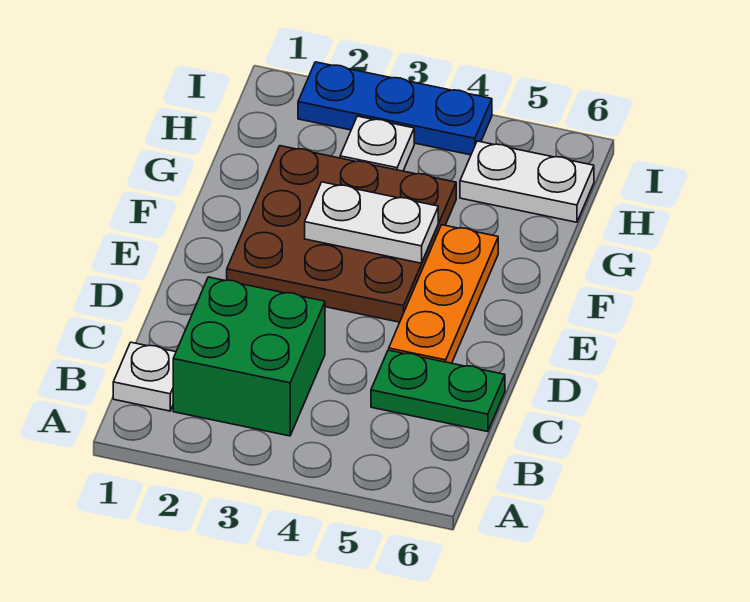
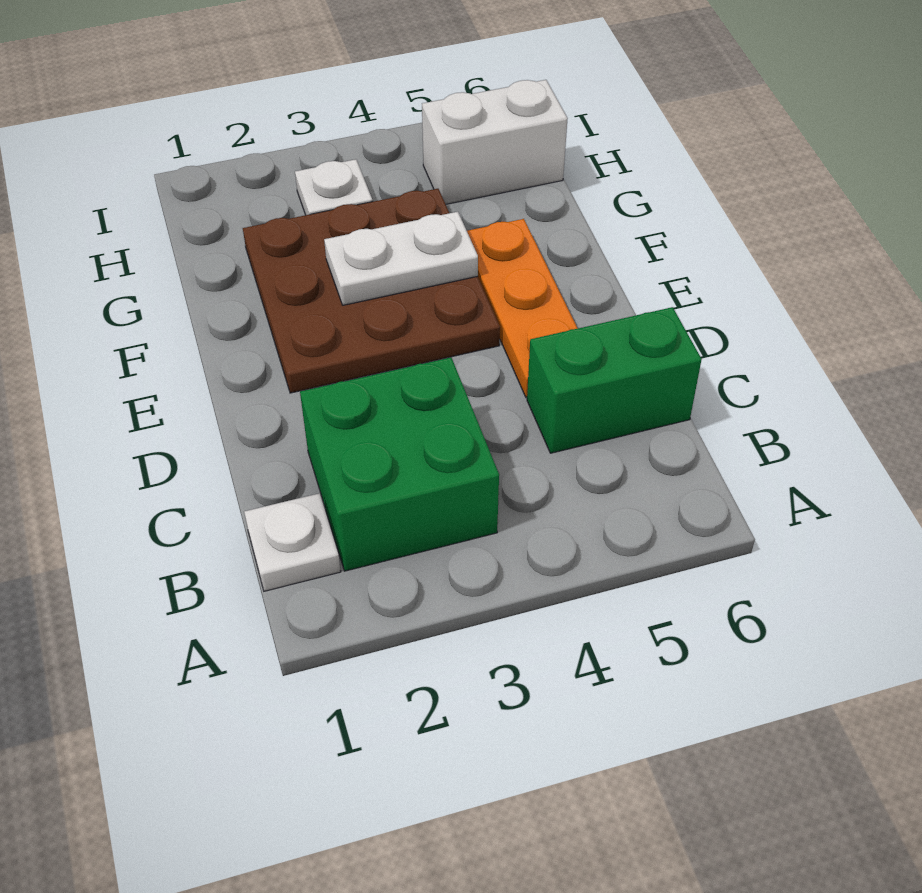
green plate C5:C6 level 1 -> green brick C5:C6 level 1
white plate H5:H6 level 1 -> white brick H5:H6 level 1
blue plate I2:I4 level 1 -> none

